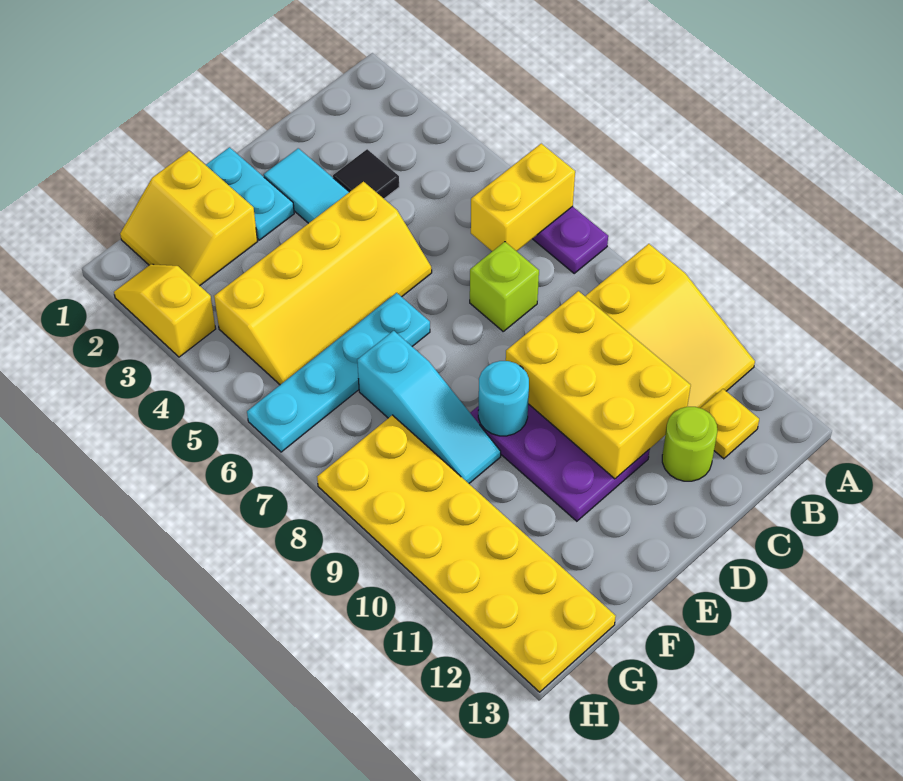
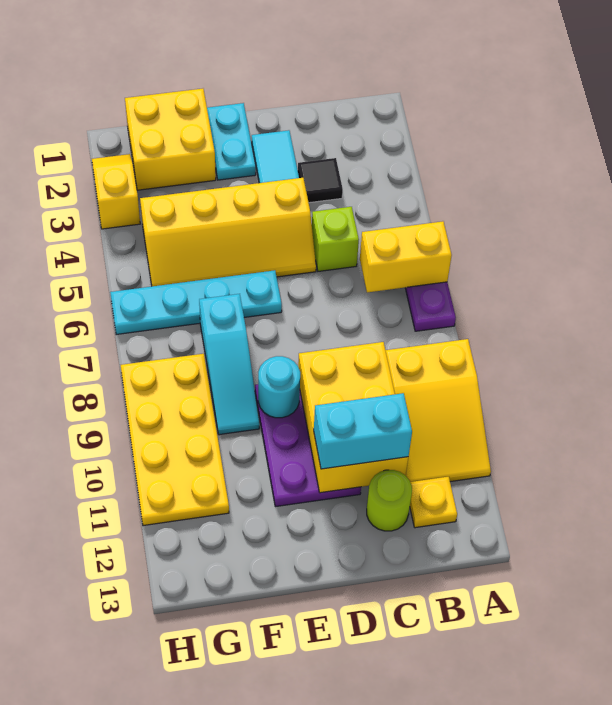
lime brick C7 level 1 -> lime brick C5 level 1
none -> cyan brick C11:D11 level 3
yellow slope F1:G2 level 1 top F -> yellow brick F1:G2 level 1
yellow plate G8:H13 level 1 -> yellow plate G8:H11 level 1

